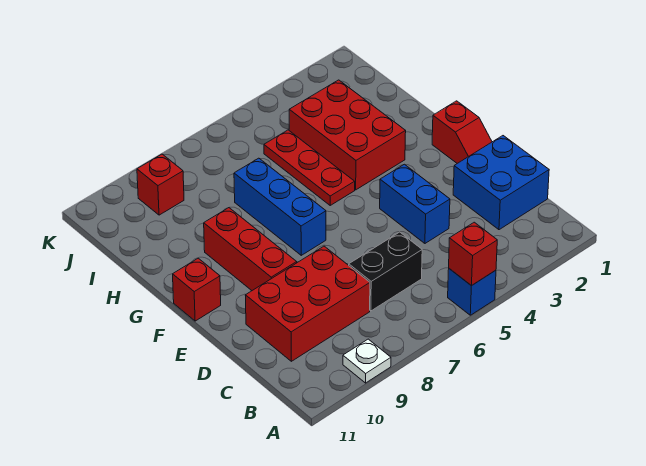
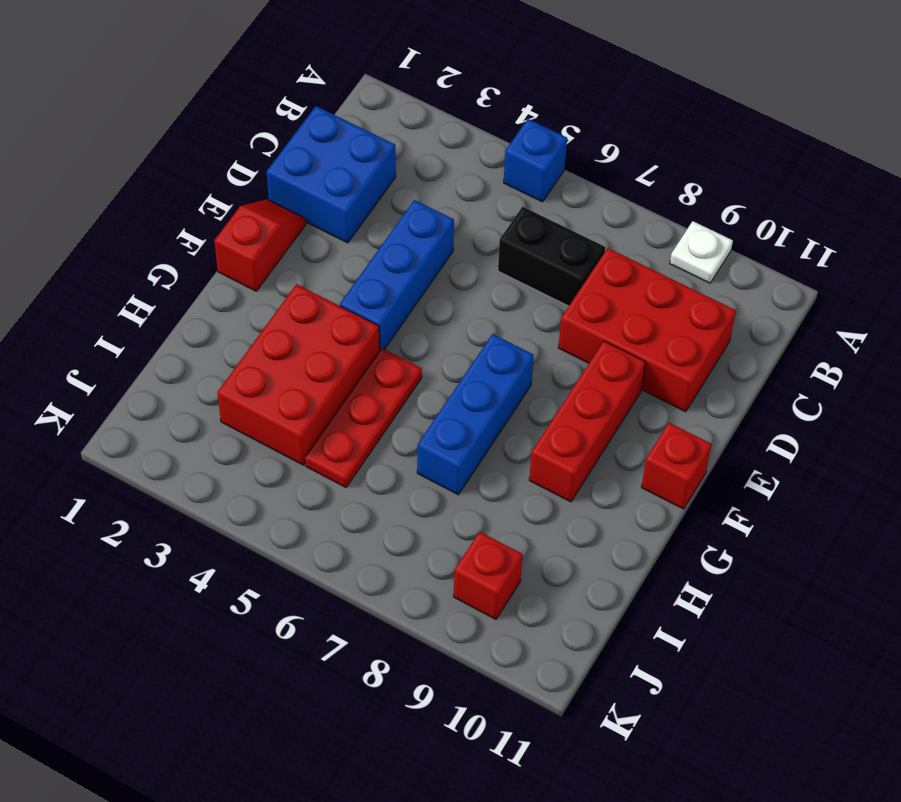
red brick A5 level 2 -> none
blue brick D4:E4 level 1 -> blue brick D4:F4 level 1

